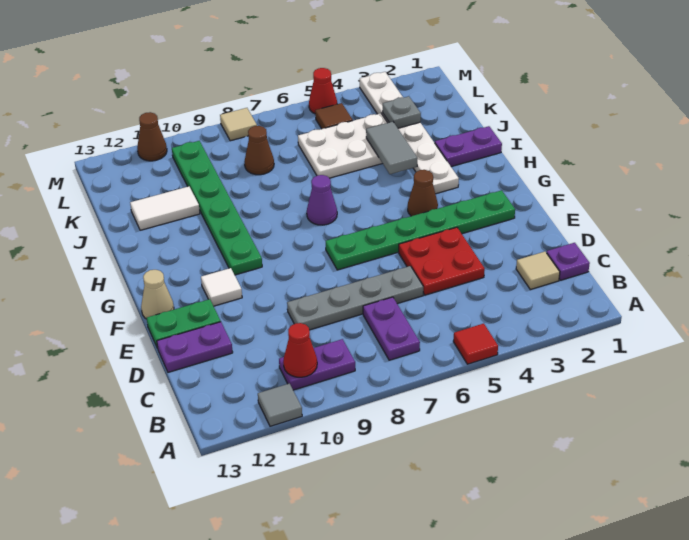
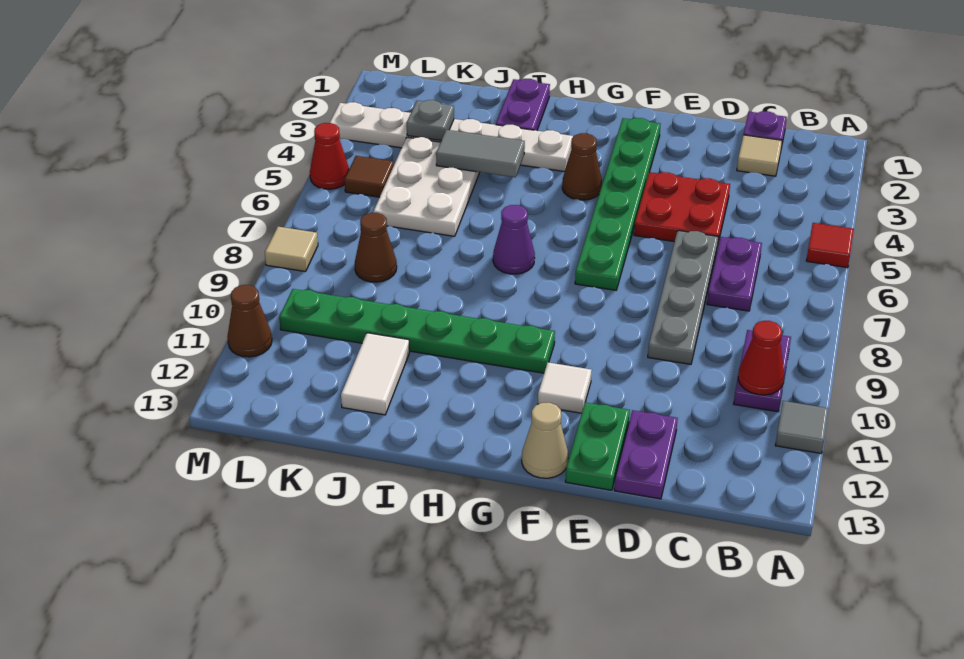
purple plate B7:C7 level 1 -> purple plate C6:C7 level 1

